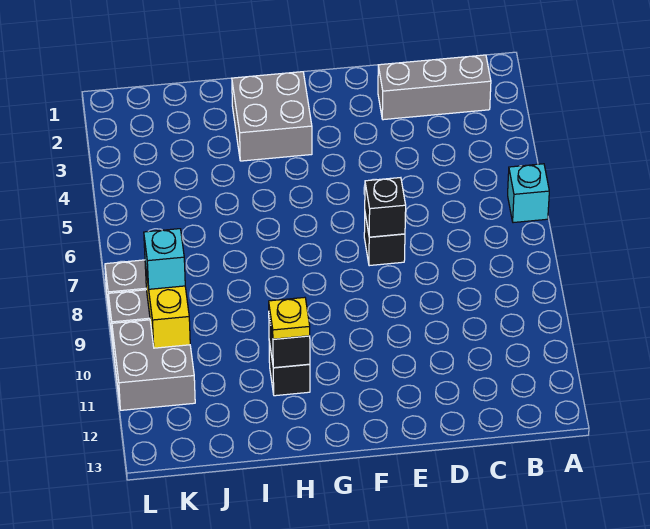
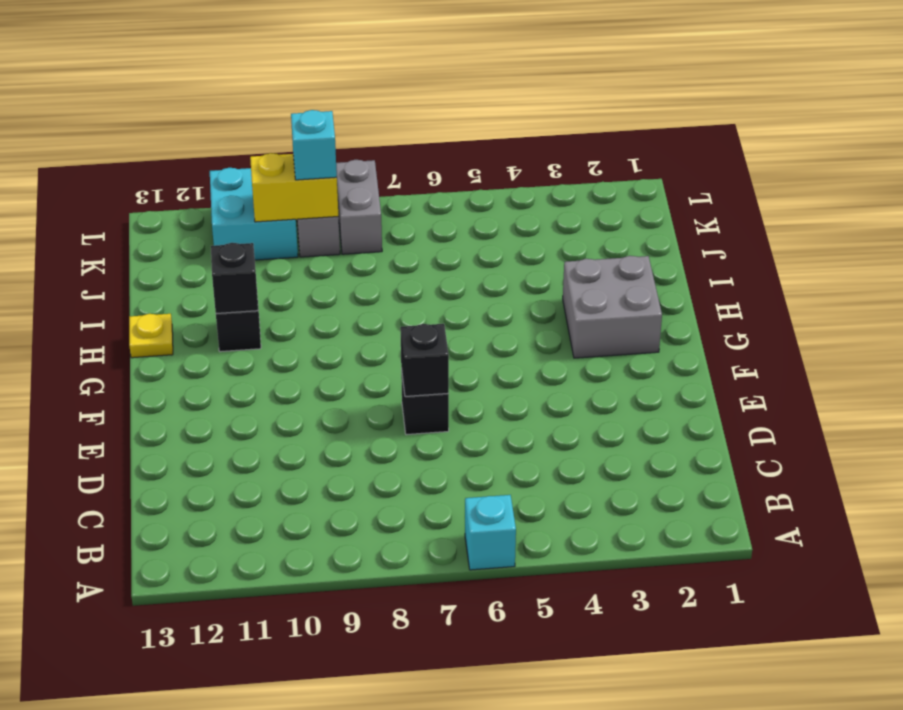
grey brick B2:D2 level 1 -> none
yellow plate H11 level 3 -> yellow plate H13 level 1
grey brick K10:L11 level 1 -> cyan brick K10:L11 level 1

